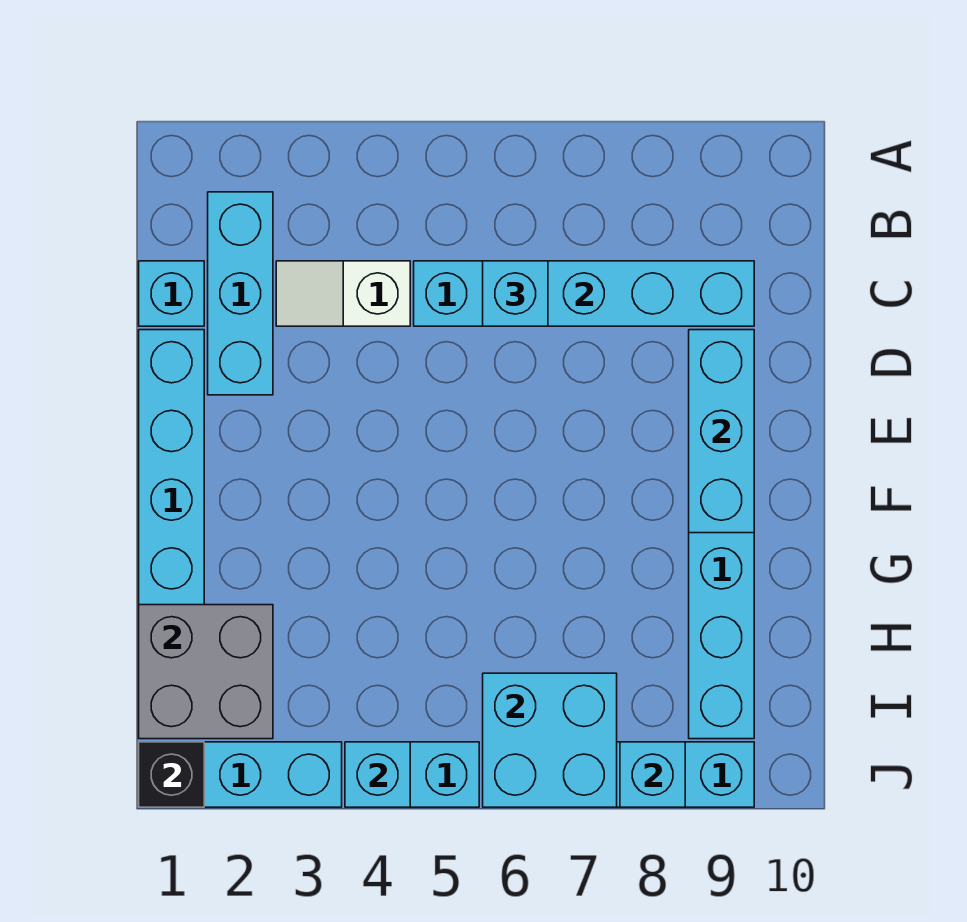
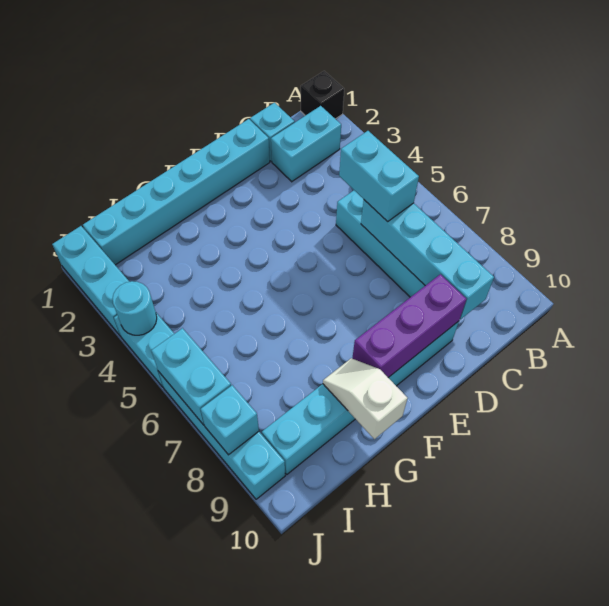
cyan brick B2:D2 level 1 -> cyan brick B2:C2 level 1
white slope C3:C4 level 1 top 4 -> white slope G9:G10 level 2 top 10
cyan brick C6 level 3 -> cyan brick C5:C6 level 3
cyan brick D9:F9 level 2 -> purple brick D9:F9 level 2
grey brick H1:I2 level 2 -> none
cyan brick I6:J7 level 2 -> cyan brick J6:J7 level 2
black brick J1 level 2 -> black brick A1 level 1
cyan brick J4 level 2 -> cyan round brick J4 level 2

